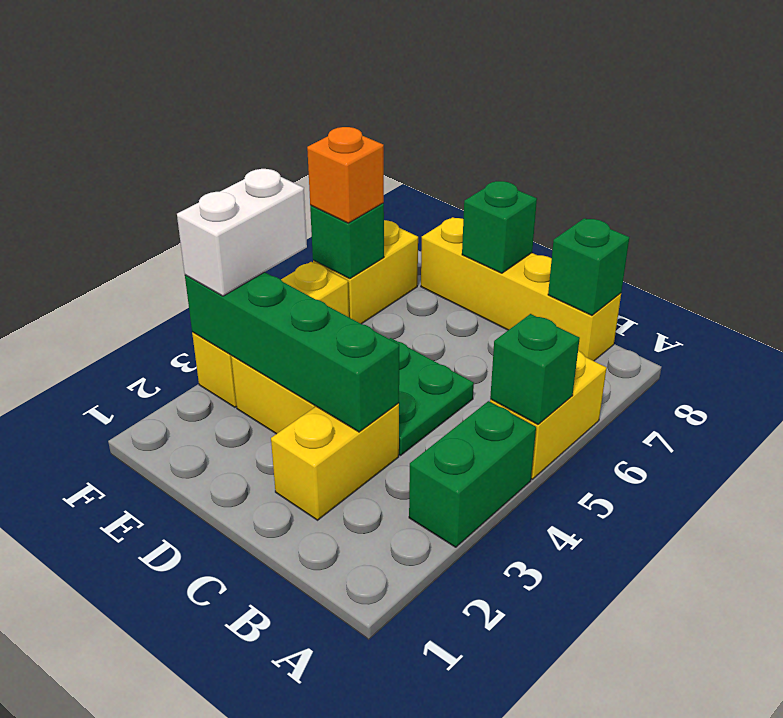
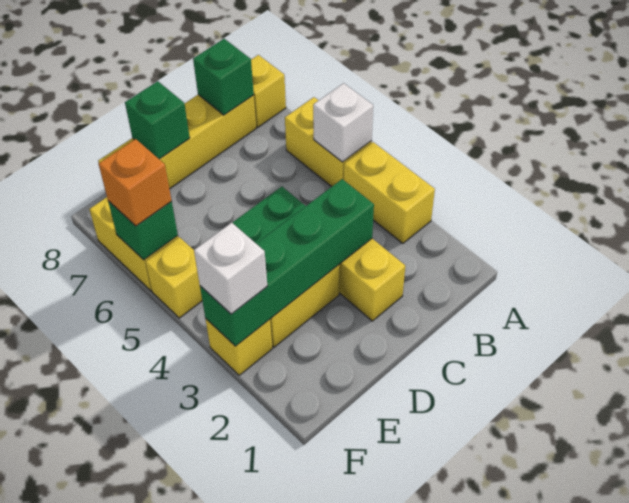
green brick A3:A4 level 1 -> yellow brick A3:A4 level 1
green brick A5 level 2 -> white brick A5 level 2
none -> yellow brick A8 level 1
white brick F3:F4 level 3 -> white brick F3 level 3

